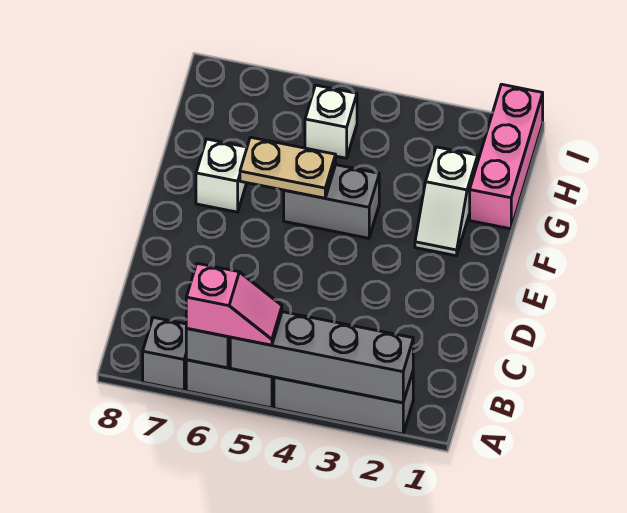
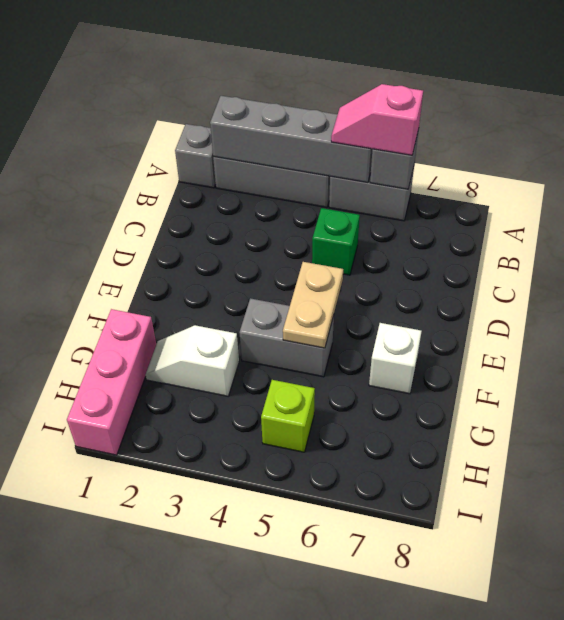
grey brick A7 level 1 -> grey brick A1 level 1
none -> green brick C5 level 1
white slope F2:G2 level 1 top G -> white slope G2:G3 level 1 top 3
tan plate F5:F6 level 2 -> tan plate E5:F5 level 2
white brick H5 level 1 -> lime brick H5 level 1

